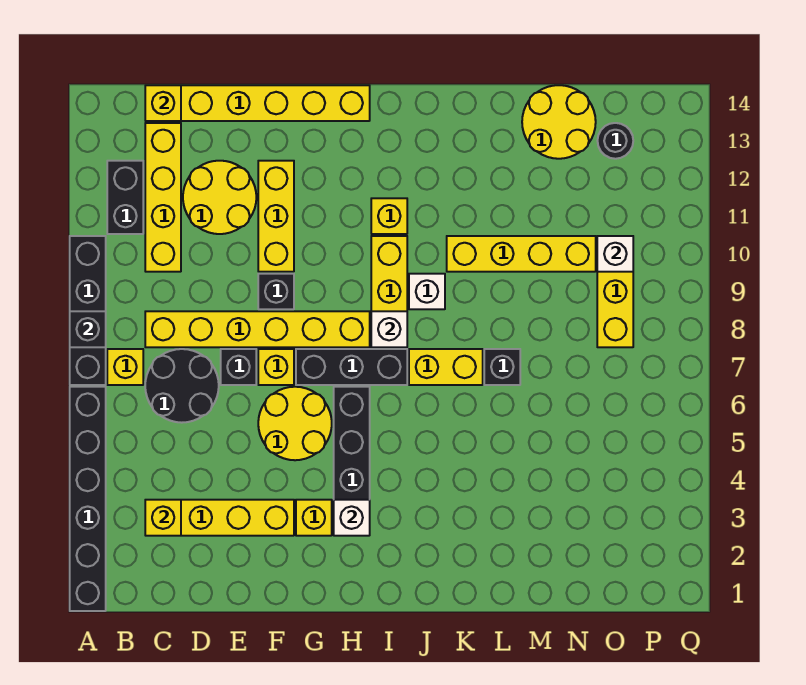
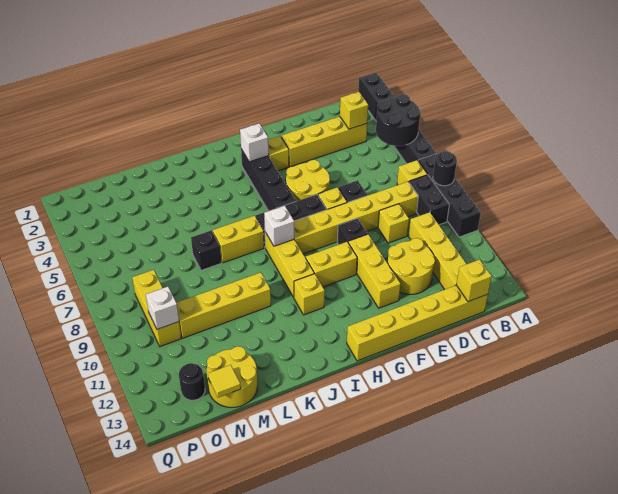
black brick A8 level 2 -> black round brick A8 level 2
black brick B11:B12 level 1 -> black brick B8:B9 level 1
black round brick C6:D7 level 1 -> black round brick A4:B5 level 2
none -> yellow brick D9 level 1
none -> yellow brick G10:H10 level 1
white brick J9 level 1 -> none
none -> yellow tile N14 level 2

